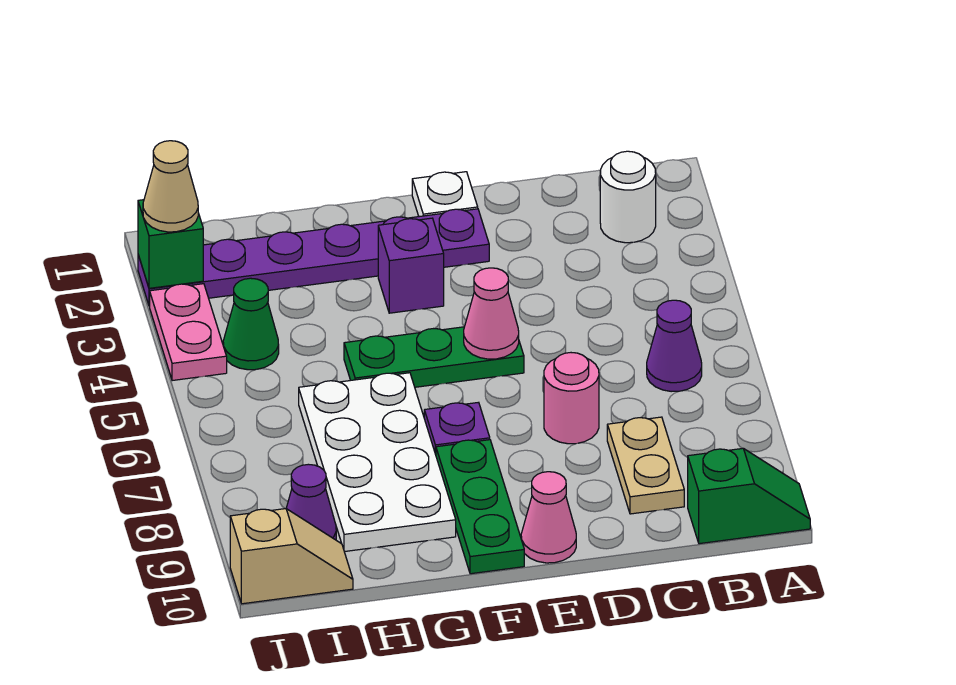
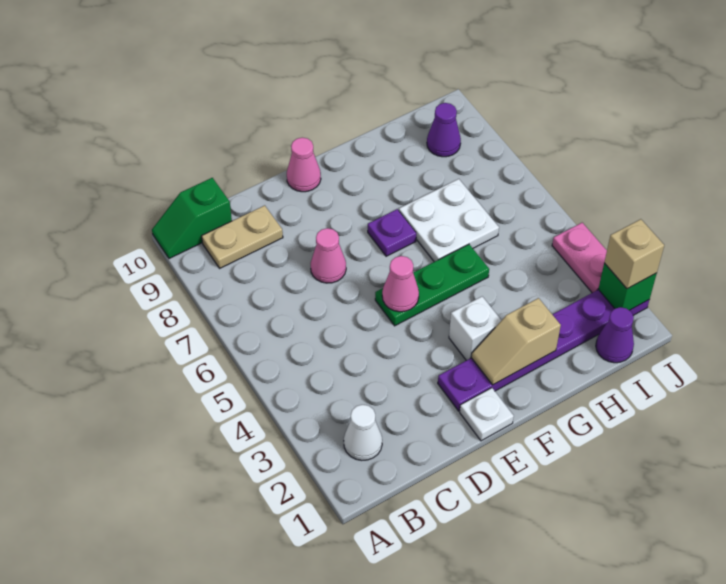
white round brick B2 level 1 -> white cone B2 level 1
purple cone B6 level 1 -> purple cone I1 level 1
tan plate C8:C9 level 1 -> tan plate B9:C9 level 1
pink round brick D7 level 1 -> pink cone D7 level 1
purple brick F3 level 1 -> white brick F3 level 1
green plate F8:F10 level 1 -> none
white plate G6:H9 level 1 -> white plate G6:H7 level 1
green cone I4 level 1 -> none
tan slope I10:J10 level 1 top J -> tan slope F2:G2 level 2 top G
tan cone J2 level 3 -> tan brick J2 level 3

